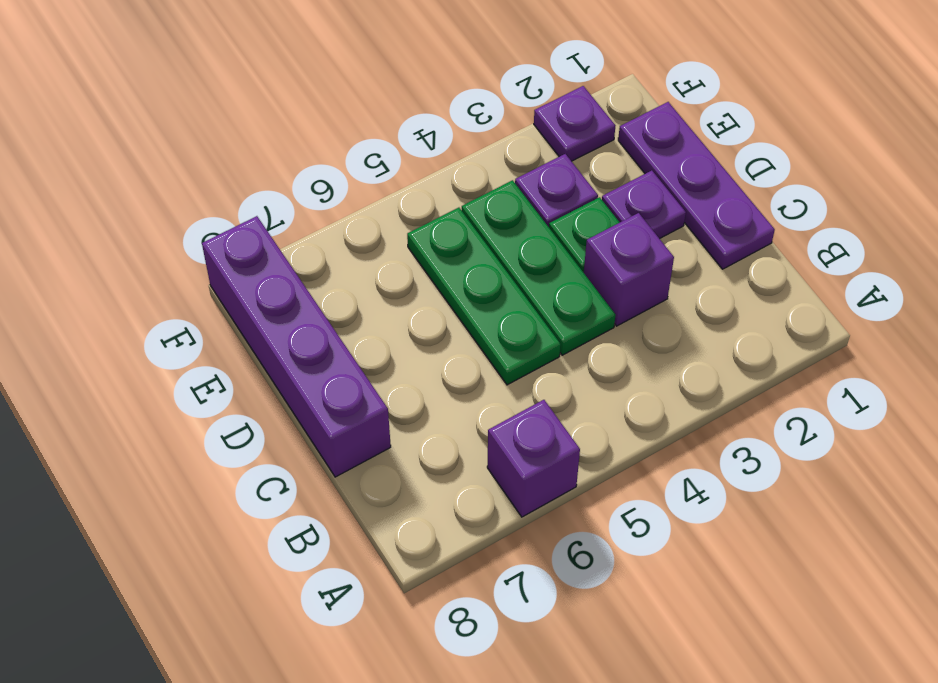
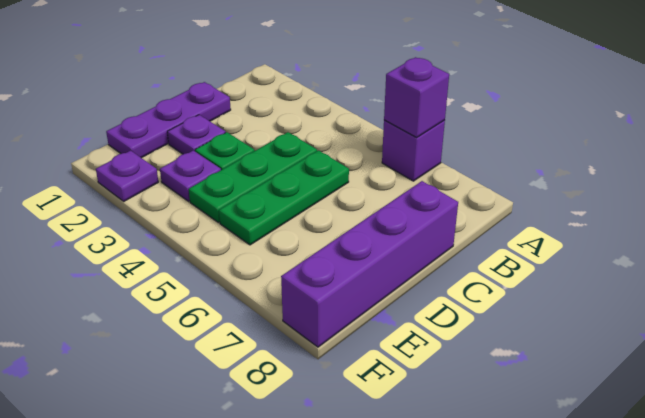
purple brick C3 level 1 -> purple brick A6 level 2

